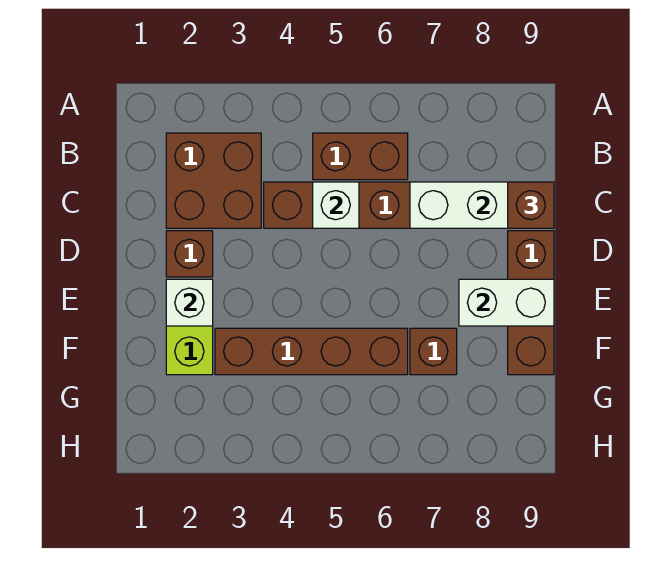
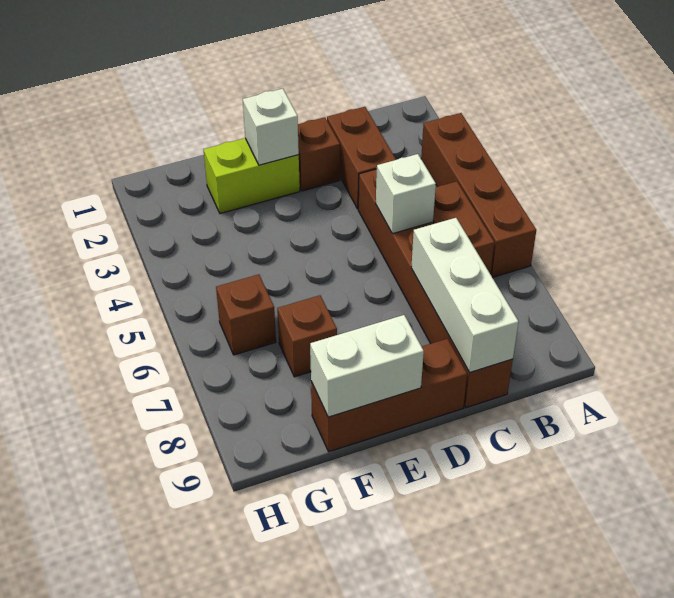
brown brick B2:C3 level 1 -> brown brick C2:C3 level 1
brown brick C9 level 3 -> brown brick G6 level 1
white brick E8:E9 level 2 -> white brick E9:F9 level 2
brown brick F3:F6 level 1 -> brown brick A3:A6 level 1

